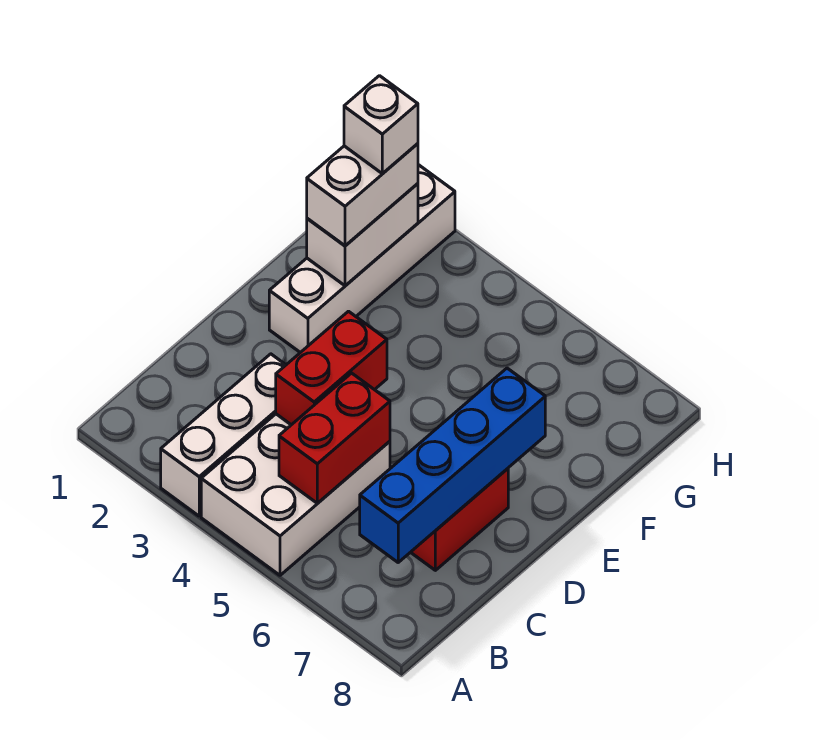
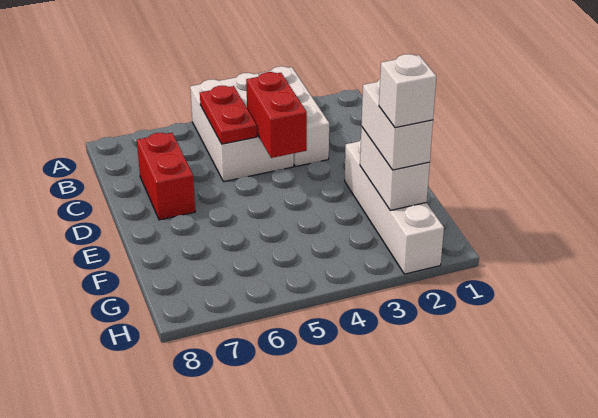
red brick B5:C5 level 2 -> red plate B5:C5 level 2
blue brick B7:E7 level 2 -> none

